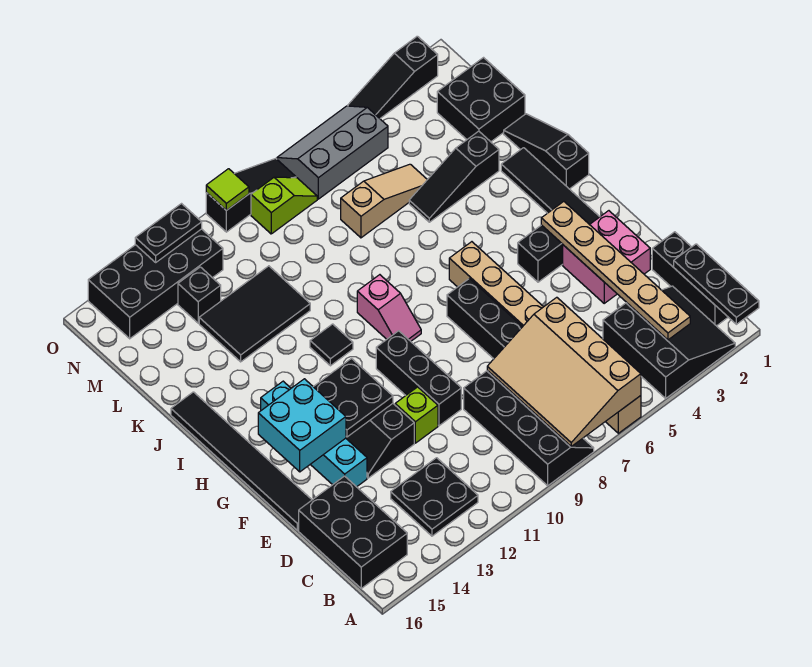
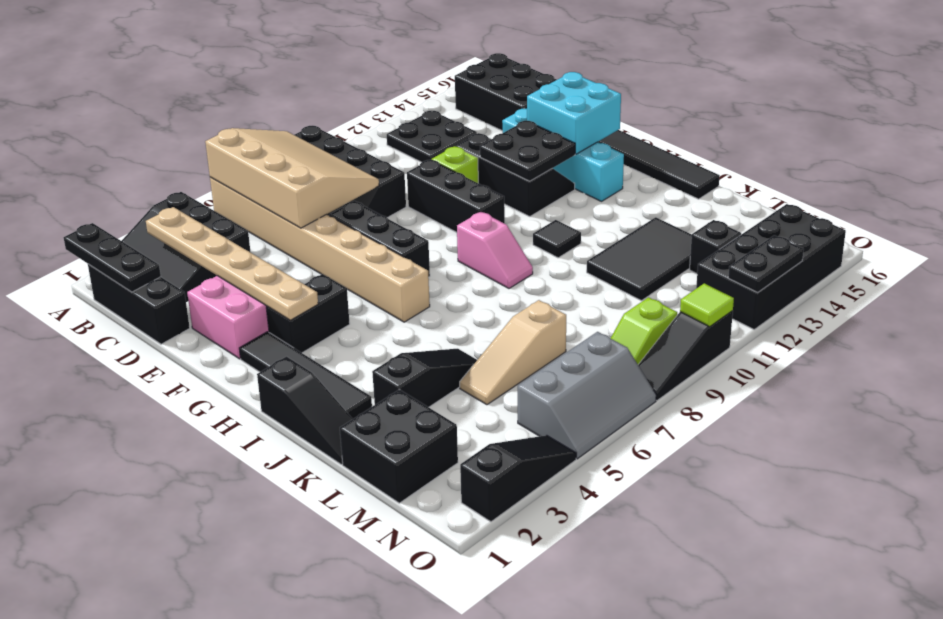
pink slope H9:I9 level 1 top I -> pink slope H9:I9 level 1 top H

